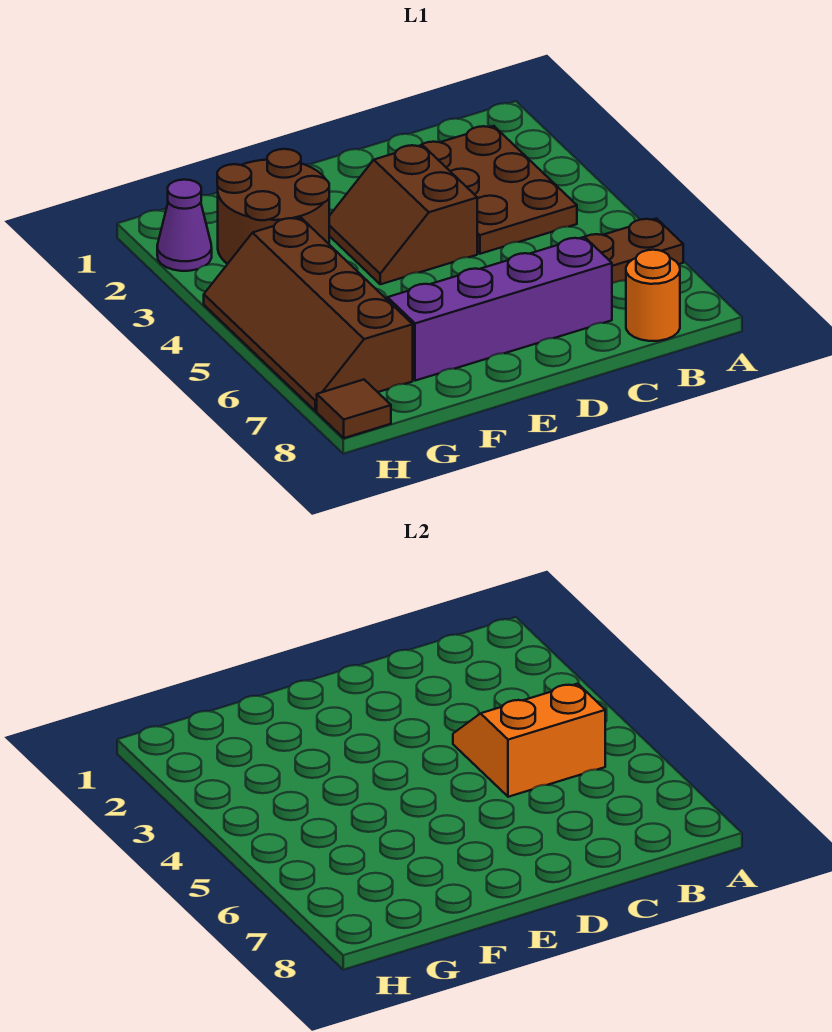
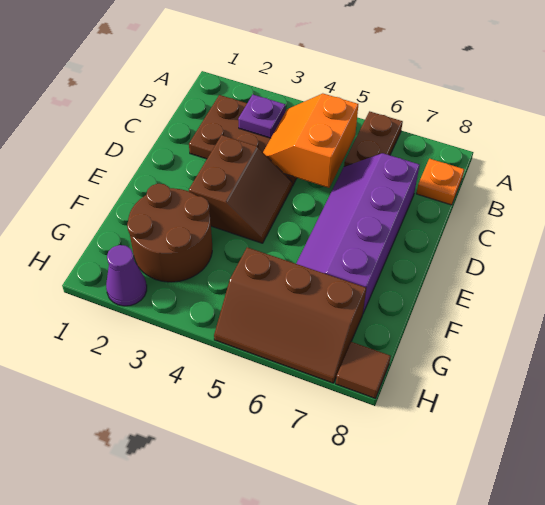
none -> purple plate B3 level 2
orange round brick B8 level 1 -> orange plate B8 level 1
brown slope D3:E4 level 1 top D -> brown slope D3:E4 level 1 top 3
brown slope G4:H7 level 1 top G -> brown slope G5:H7 level 1 top G

